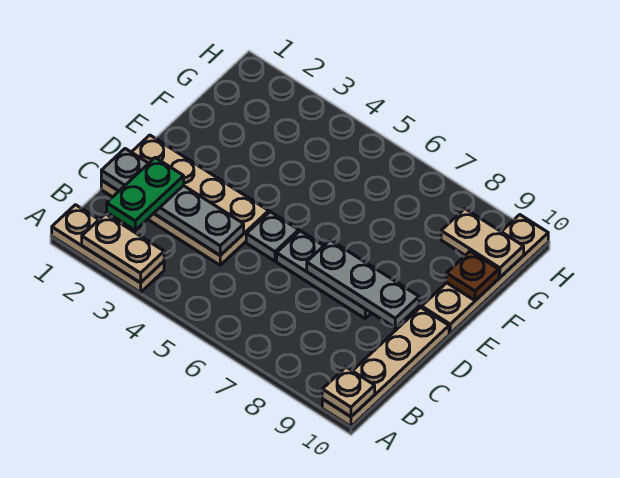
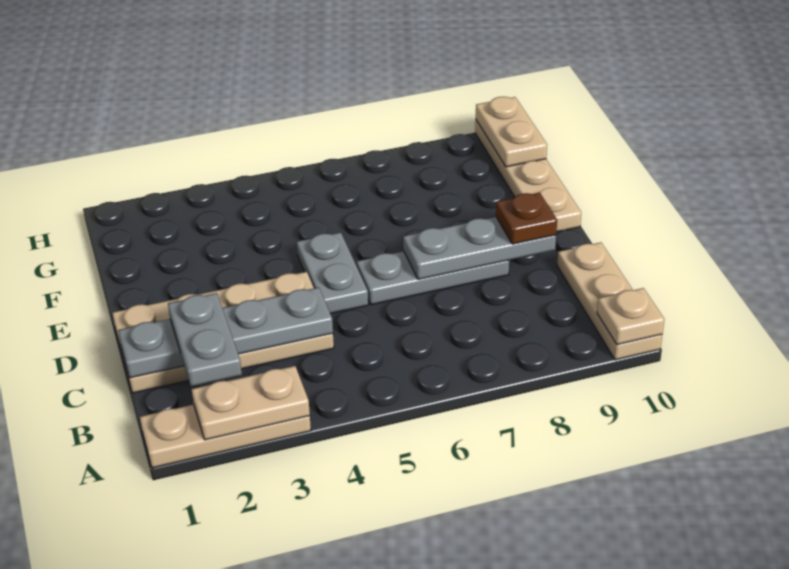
tan plate A10:D10 level 1 -> tan plate A10:C10 level 1
green plate B2:C2 level 3 -> grey plate B2:C2 level 3
grey plate D5 level 1 -> grey plate D5:E5 level 1
brown plate F10 level 2 -> brown plate D9 level 3
tan plate G9:G10 level 2 -> tan plate G10:H10 level 2

